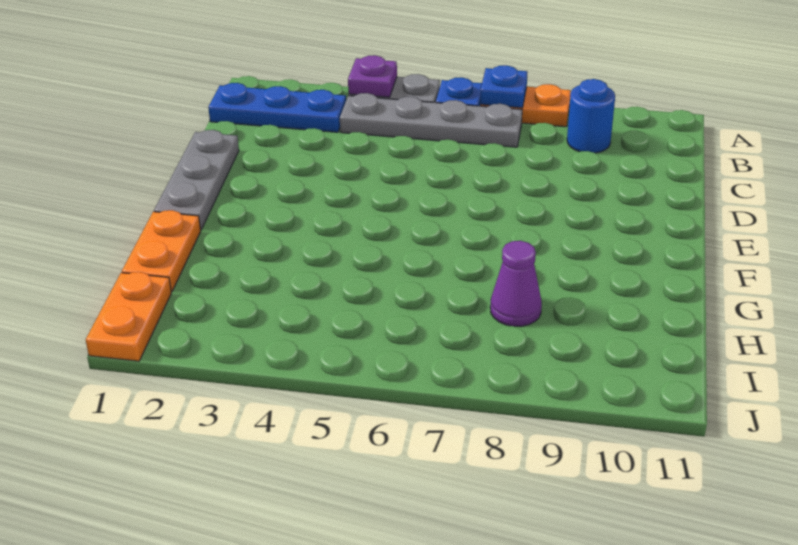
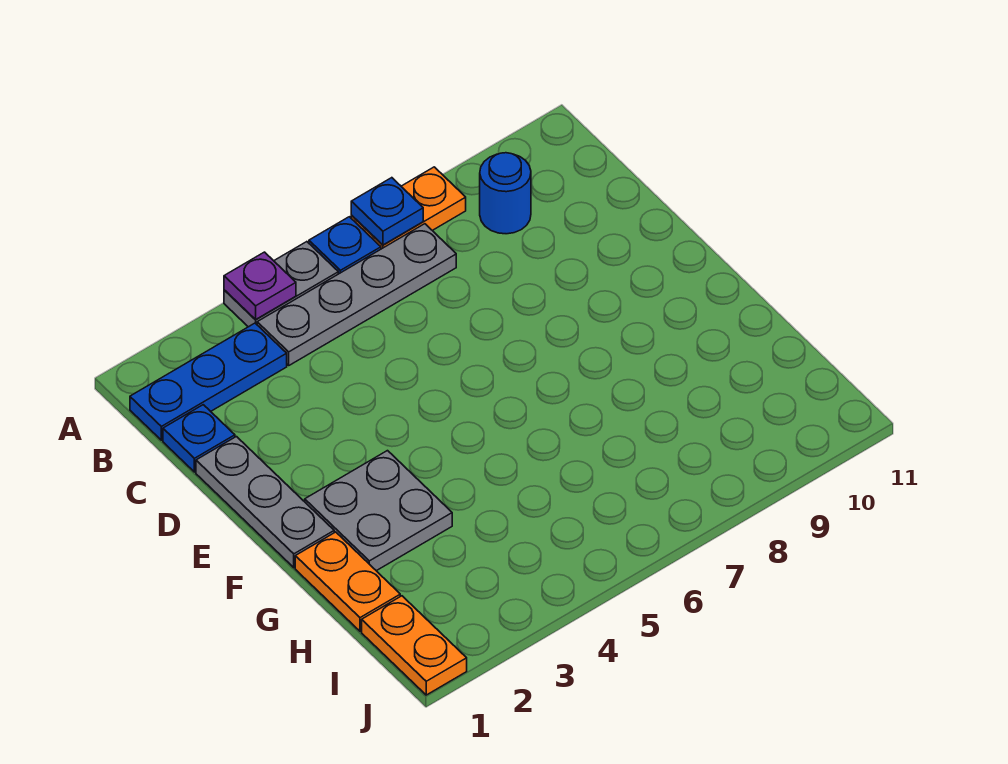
none -> blue plate C1 level 1
none -> grey plate F2:G3 level 1
purple cone H8 level 1 -> none

